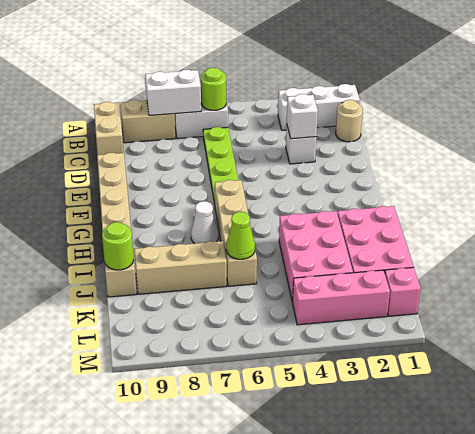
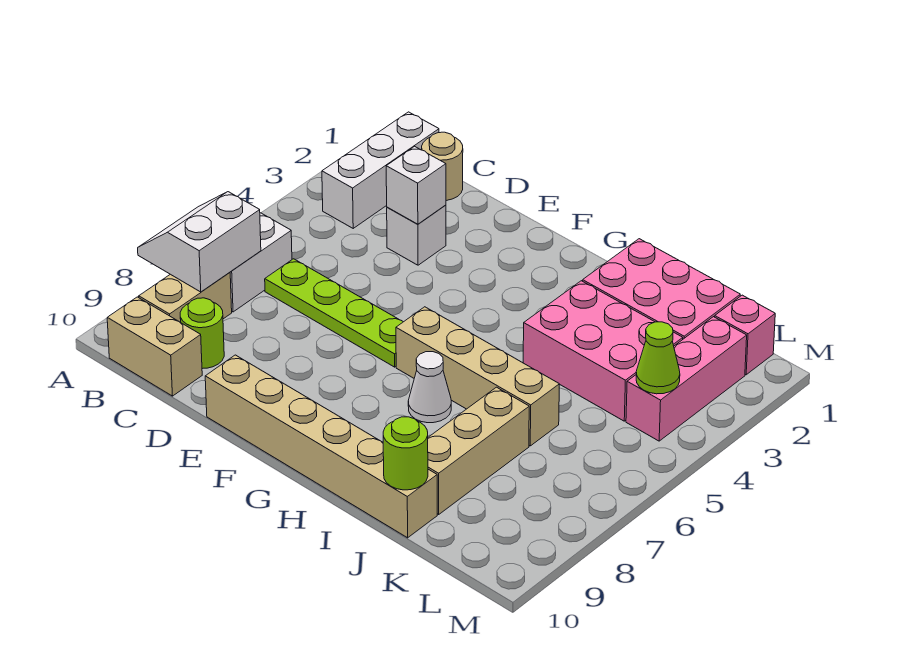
lime round brick B6 level 2 -> lime round brick C9 level 1
lime cone J6 level 2 -> lime cone L4 level 2

